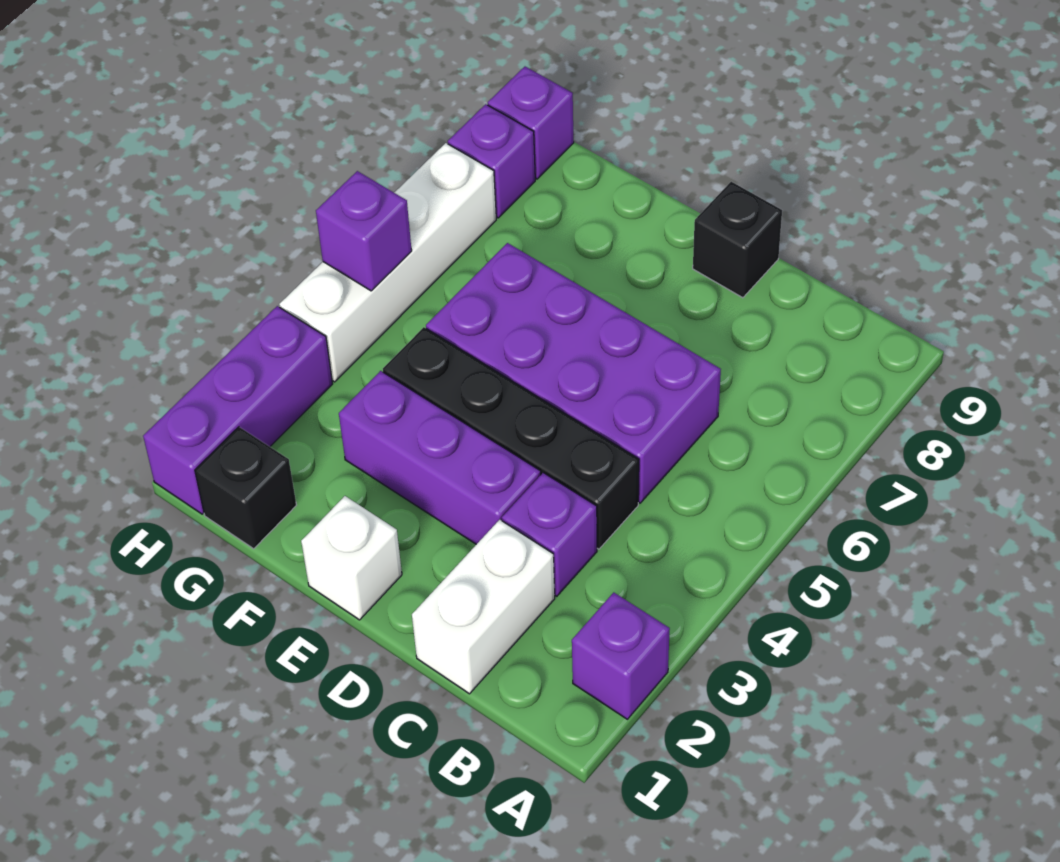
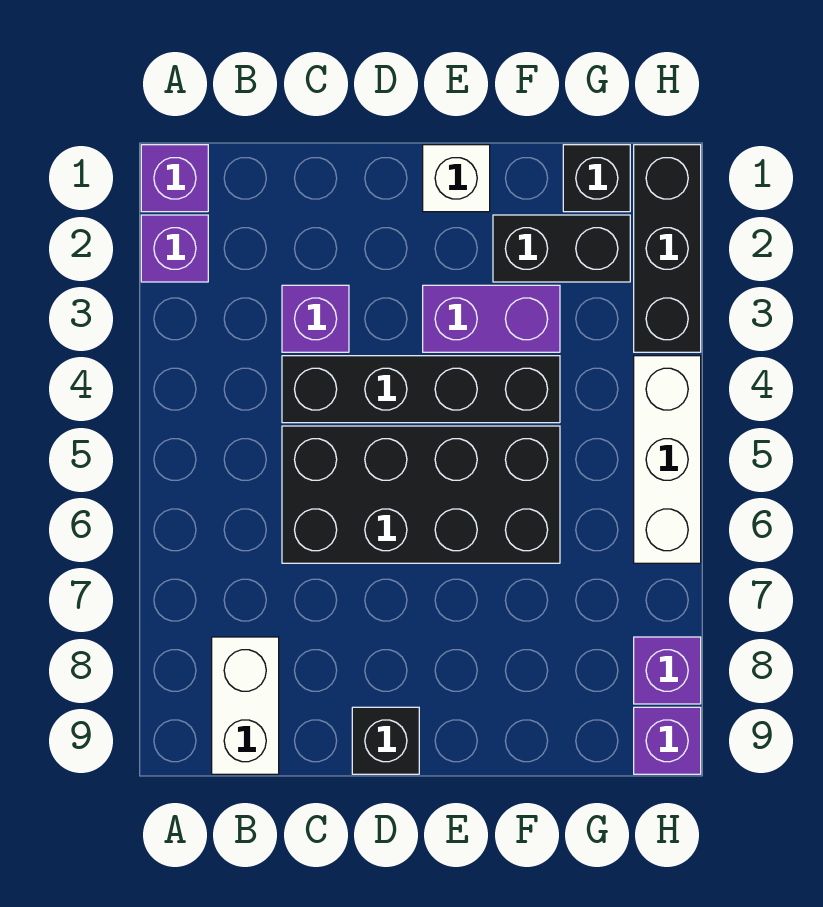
white brick C1:C2 level 1 -> white brick B8:B9 level 1
purple brick C5:F6 level 1 -> black brick C5:F6 level 1
purple brick D3:F3 level 1 -> purple brick E3:F3 level 1
none -> black brick F2:G2 level 1
purple brick H1:H3 level 1 -> black brick H1:H3 level 1
white brick H4:H7 level 1 -> white brick H4:H6 level 1
purple brick H5 level 2 -> purple brick A1 level 1

